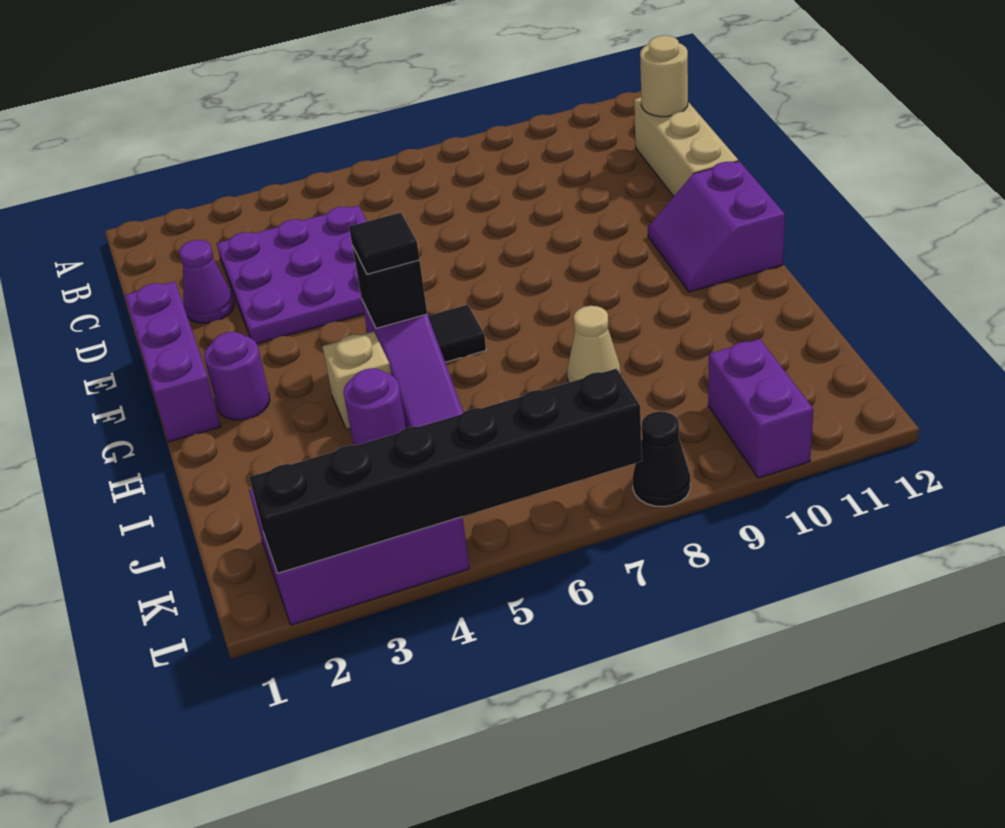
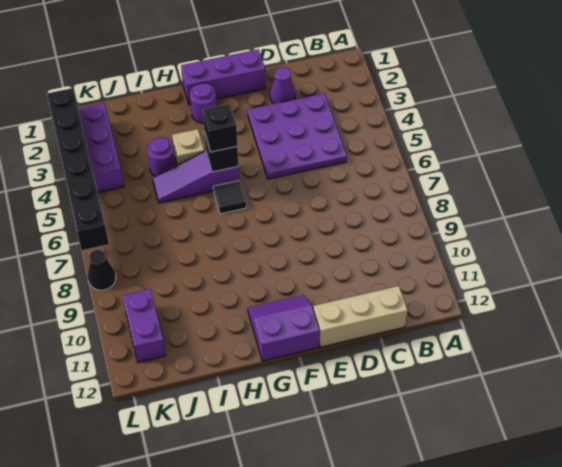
tan round brick C12 level 2 -> none
black tile G5 level 3 -> black brick G5 level 3
tan cone I8 level 1 -> none
purple brick K10:L10 level 1 -> purple brick K10:K11 level 1

